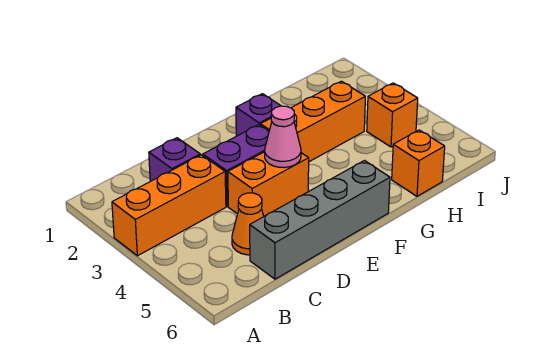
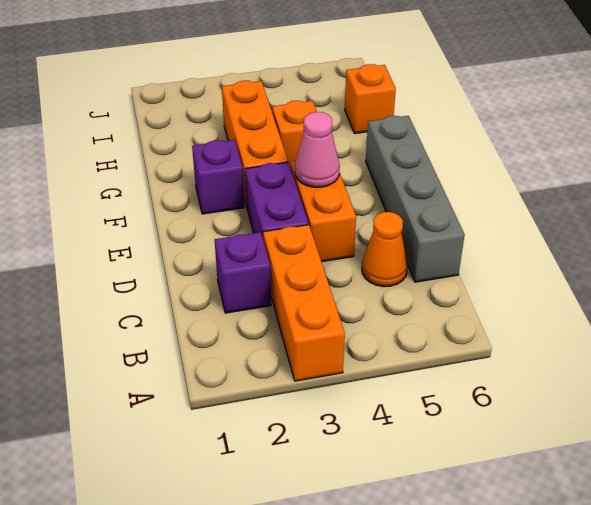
orange brick I4 level 1 -> orange brick G4 level 1

